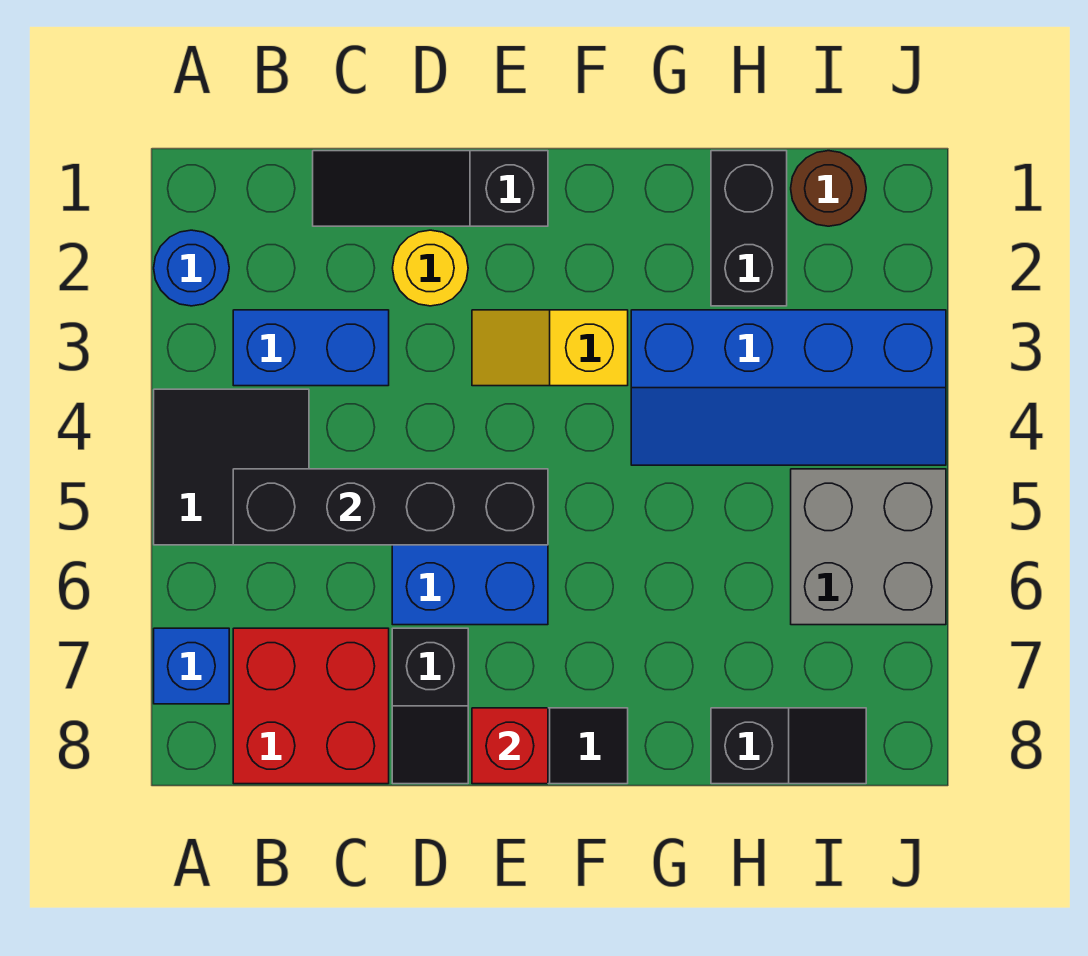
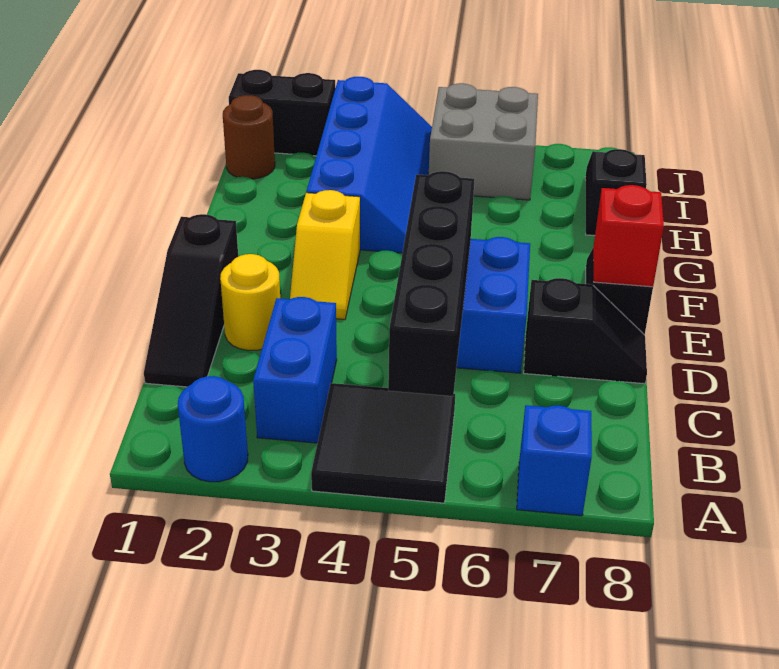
red brick B7:C8 level 1 -> none
black brick H1:H2 level 1 -> black brick J1:J2 level 1

